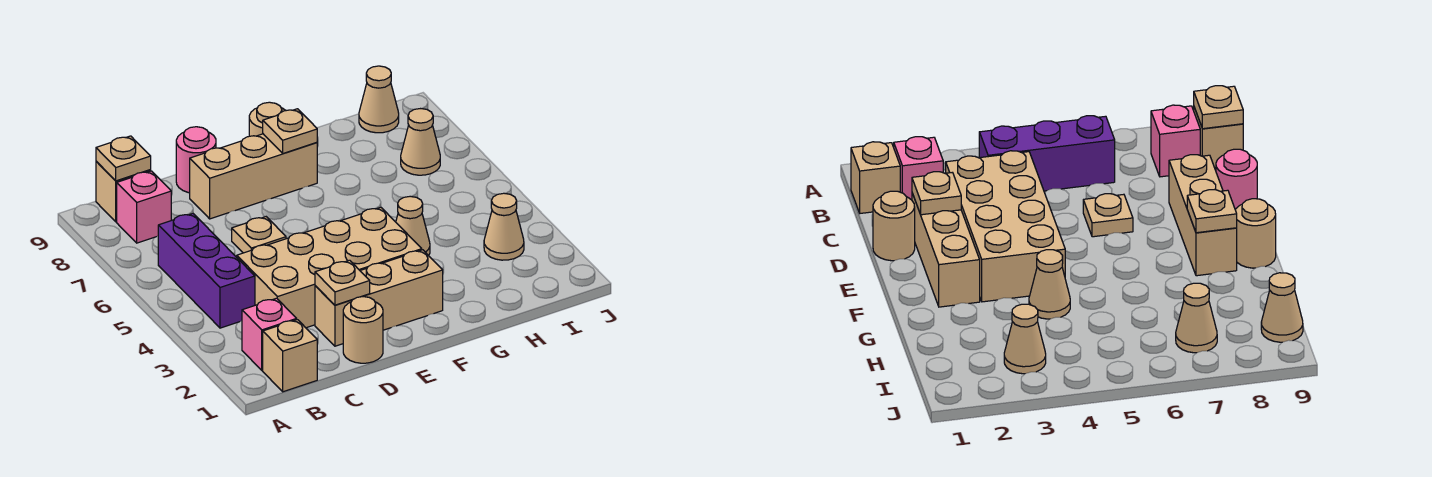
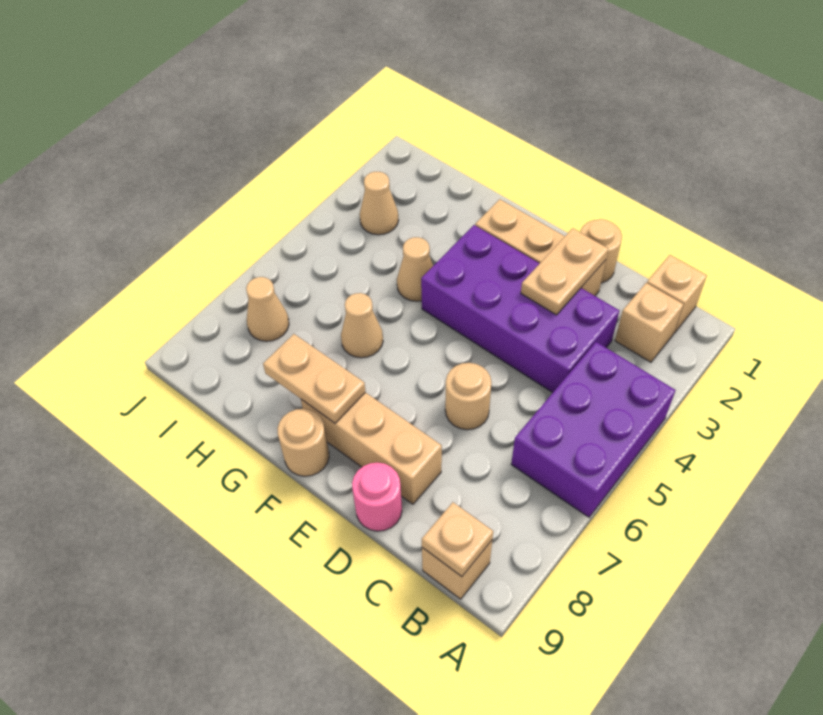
pink brick B2 level 1 -> tan brick B2 level 1
purple brick B4:B6 level 1 -> purple brick A4:B6 level 1
pink brick B8 level 1 -> none
tan brick C3:F4 level 1 -> purple brick C3:F4 level 1
tan plate D2 level 2 -> tan plate D2:D3 level 2
tan plate D6 level 1 -> tan round brick D6 level 1
tan plate F8 level 2 -> tan plate F8:G8 level 2
tan cone I9 level 1 -> tan cone G6 level 1

